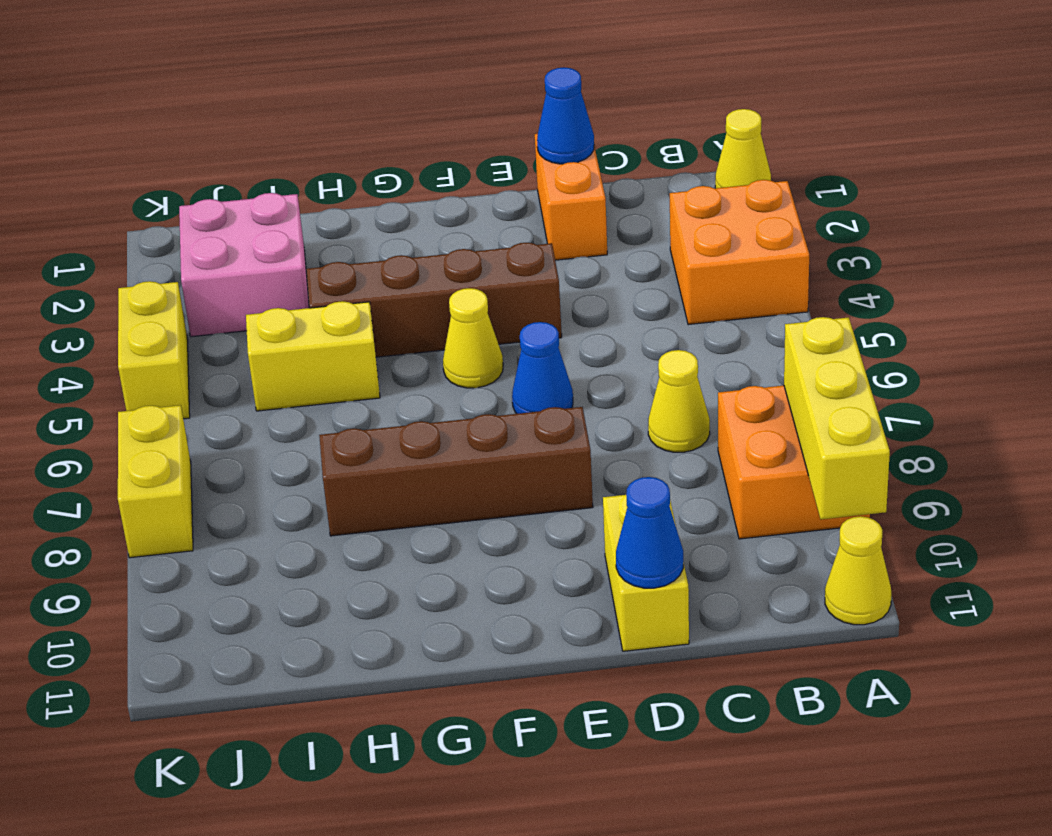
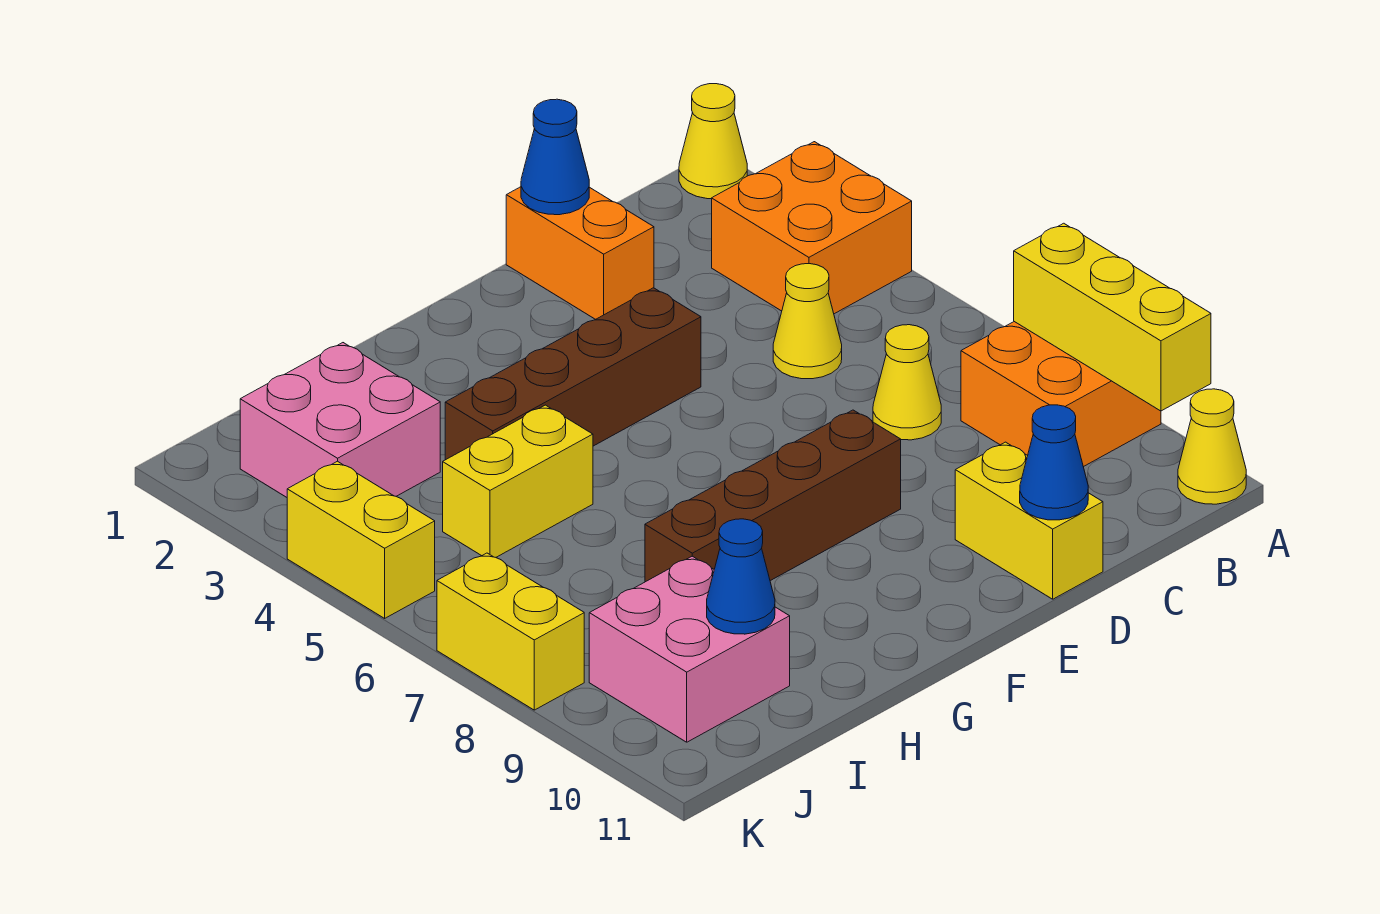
blue cone E6 level 1 -> blue cone I10 level 2
yellow cone F5 level 1 -> yellow cone C5 level 1
none -> pink brick I9:J10 level 1

